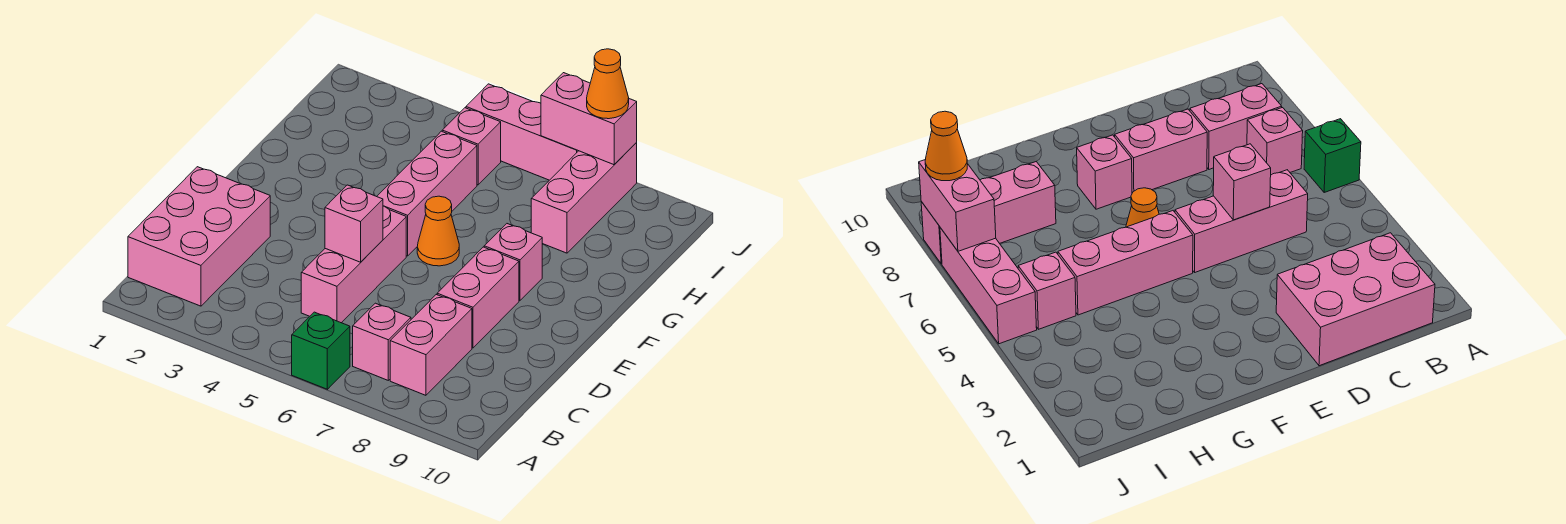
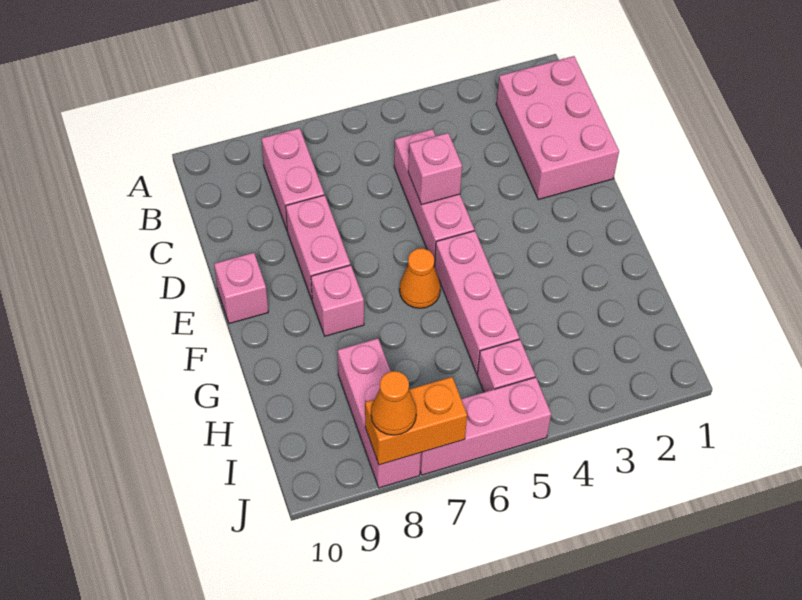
green brick A6 level 1 -> none
pink brick B7 level 1 -> pink brick E10 level 1
pink brick J7:J8 level 2 -> orange brick J7:J8 level 2

